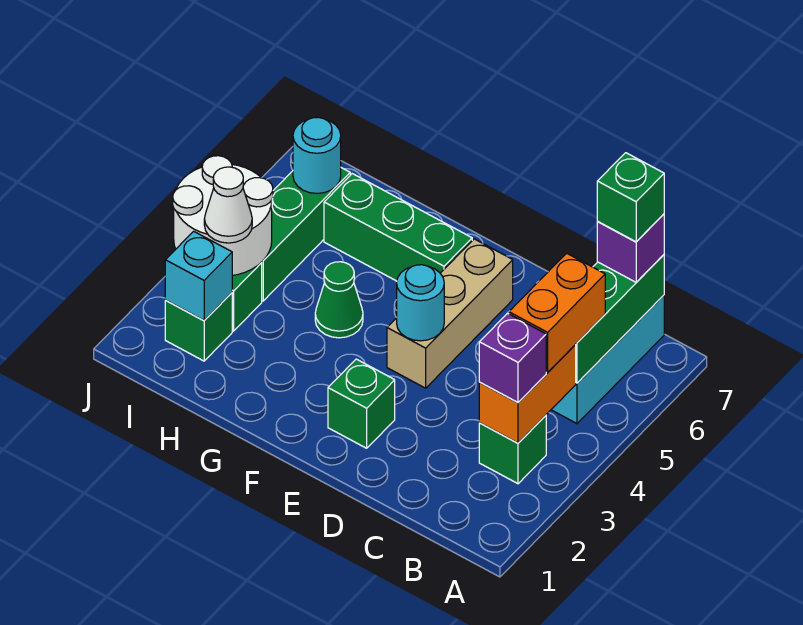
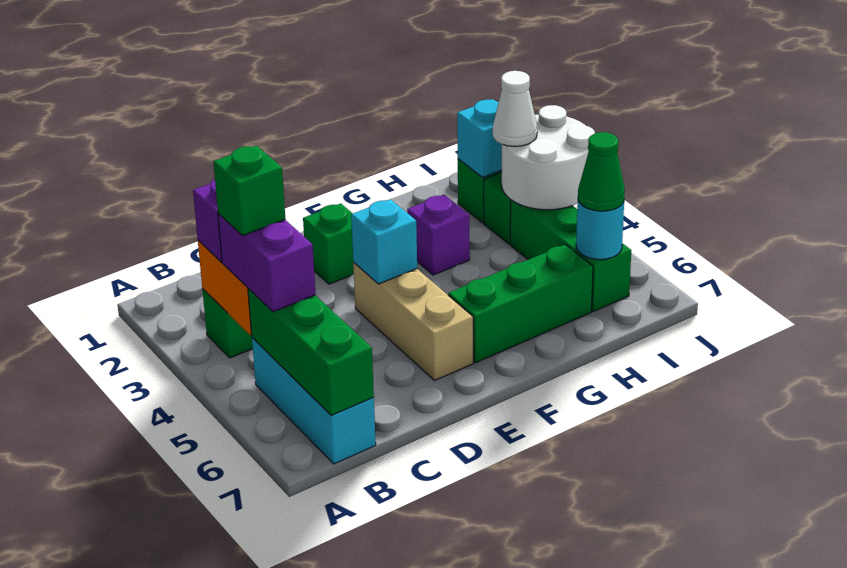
orange brick B4:B5 level 3 -> purple brick B4:B5 level 3
purple brick B7 level 3 -> purple brick G3 level 1
green brick B7 level 4 -> green brick B4 level 4
cyan round brick E4 level 2 -> cyan brick E4 level 2
green cone G4 level 1 -> green cone I6 level 3

